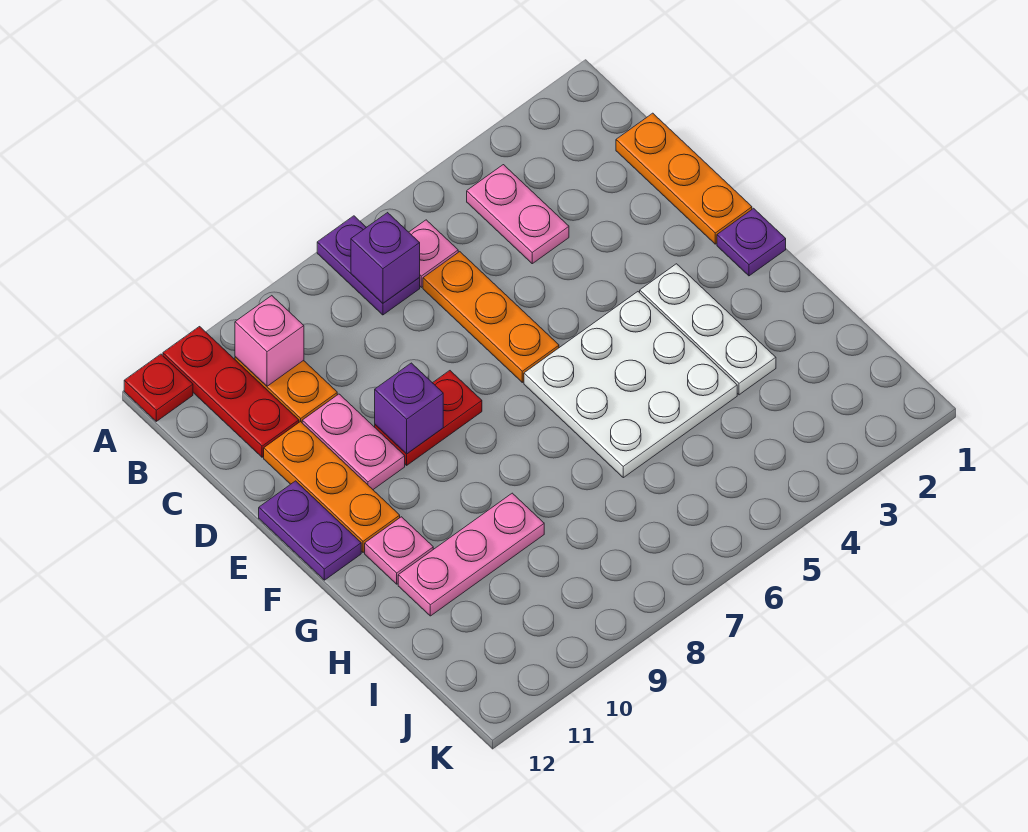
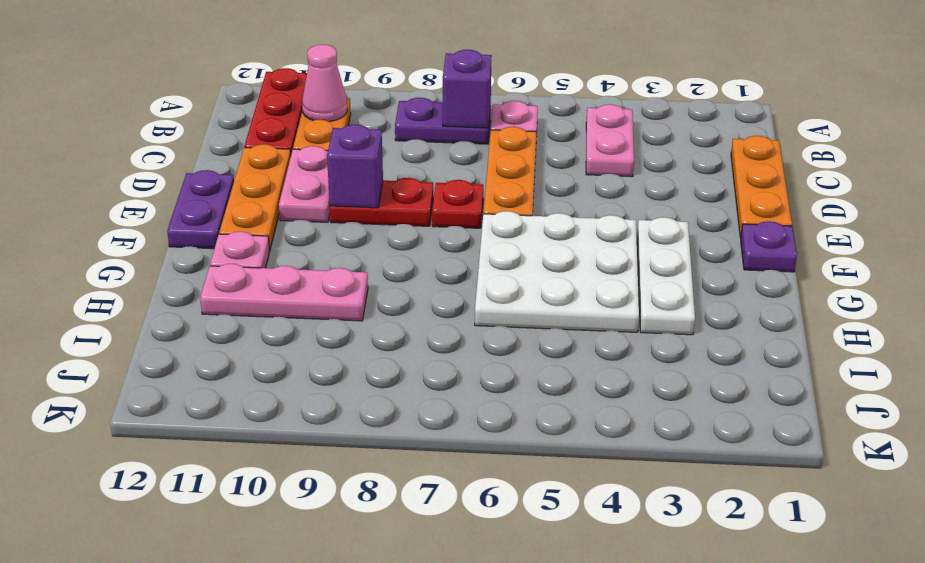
purple plate A7:B7 level 1 -> purple plate B7:B8 level 1
red plate A12 level 1 -> red plate E7 level 1
pink brick B10 level 2 -> pink cone B10 level 2

